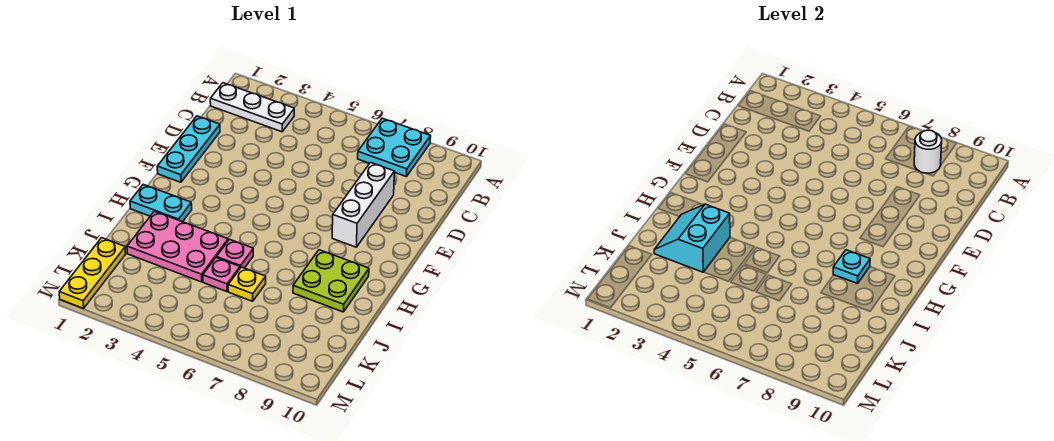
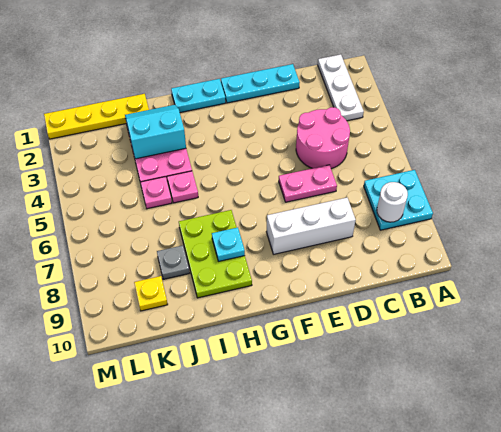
none -> pink round brick C4:D5 level 1
none -> pink plate D6:E6 level 1
cyan plate H1:H2 level 1 -> cyan plate G1:H1 level 1
lime plate H8:I9 level 1 -> lime plate H7:I9 level 1
yellow plate J6 level 1 -> yellow plate K9 level 1
none -> grey plate J8 level 1
yellow plate K1:M1 level 1 -> yellow plate J1:M1 level 1

